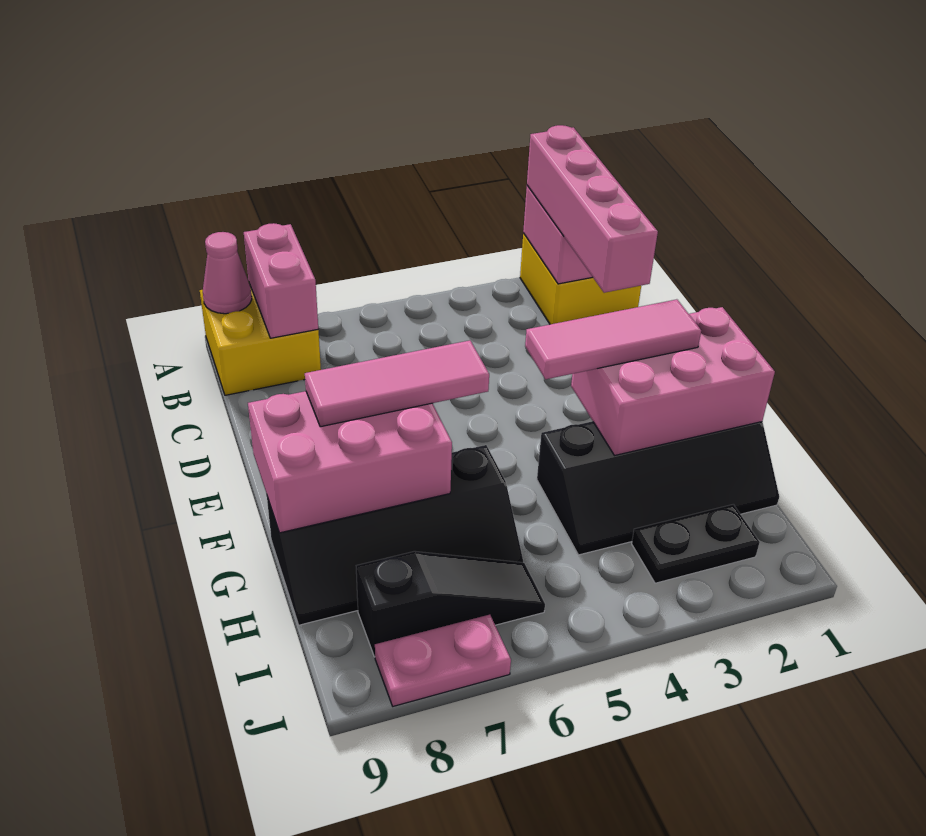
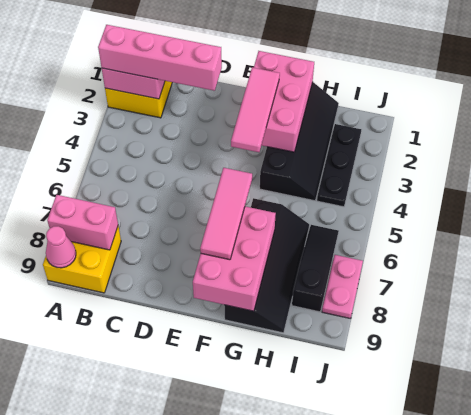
black plate I2:I3 level 1 -> black plate I2:I4 level 1

